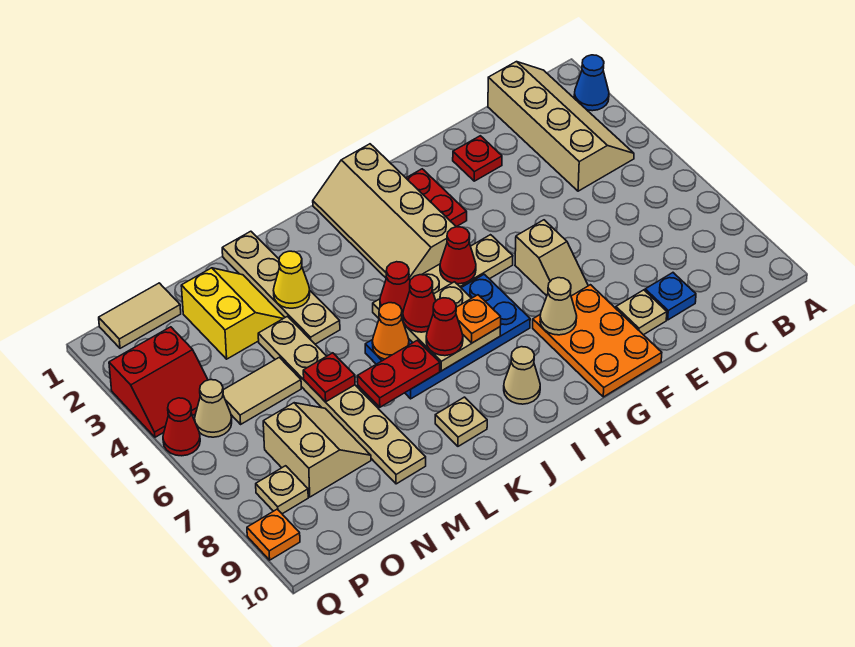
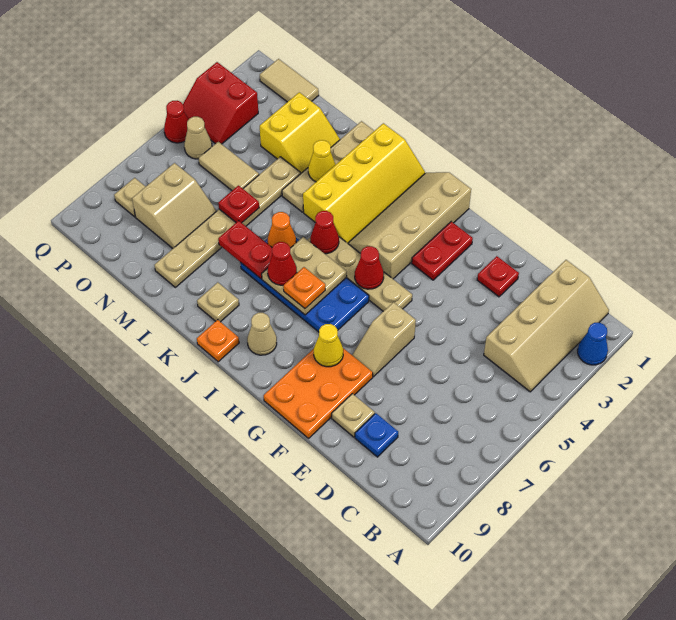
tan cone G8 level 2 -> yellow cone G8 level 2
none -> yellow slope J1:K4 level 1 top K
red cone J6 level 3 -> none
orange plate Q9 level 1 -> orange plate J10 level 1

